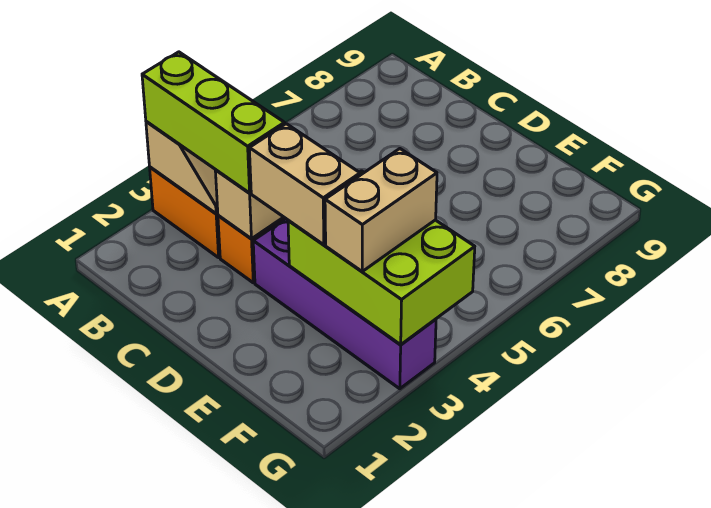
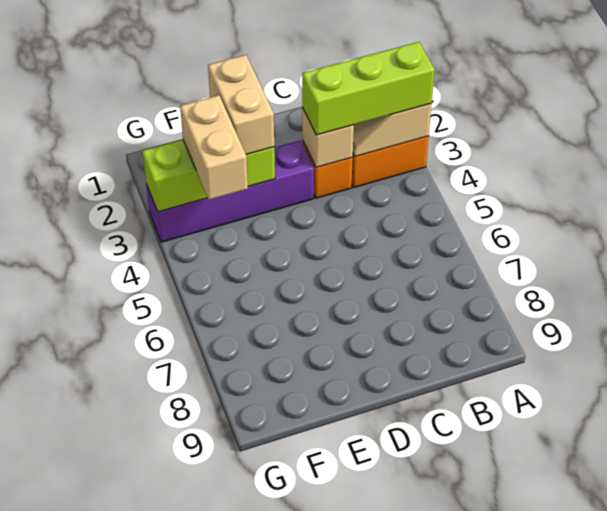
tan brick D3:E3 level 3 -> tan brick E2:E3 level 3
lime brick E3:G4 level 2 -> lime brick E3:G3 level 2

